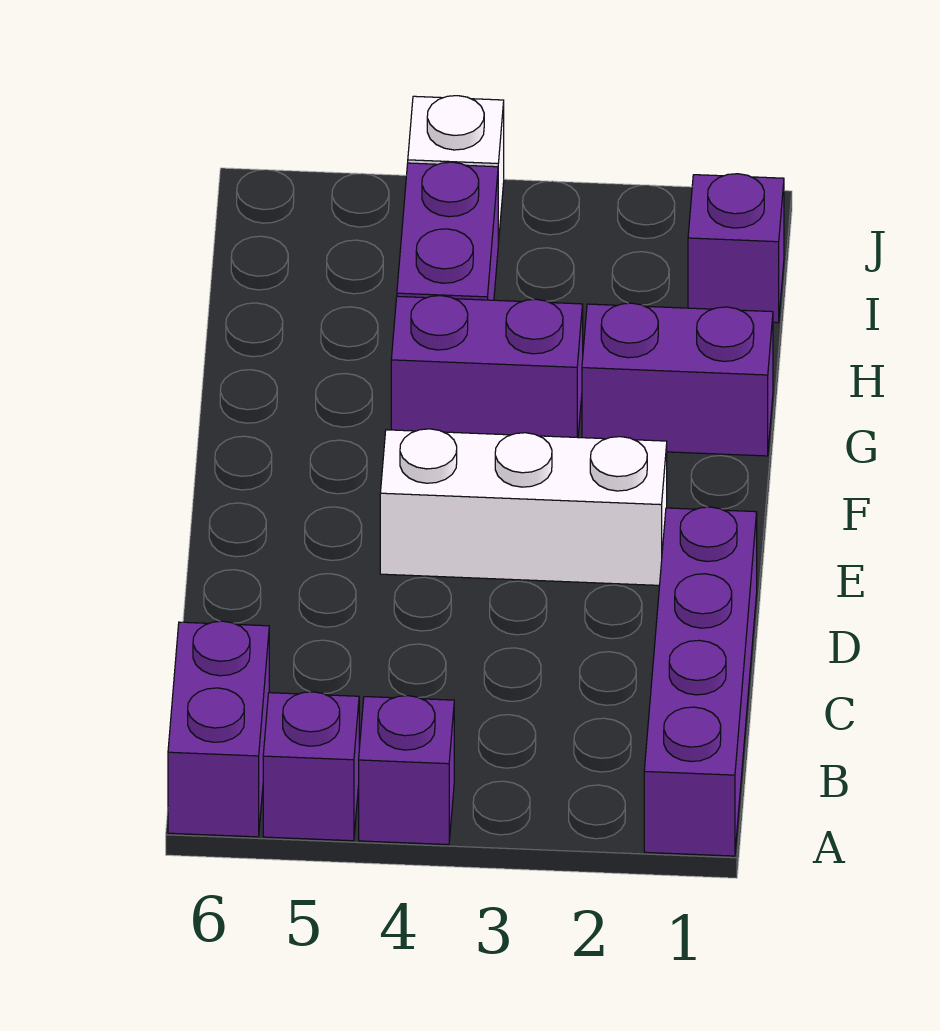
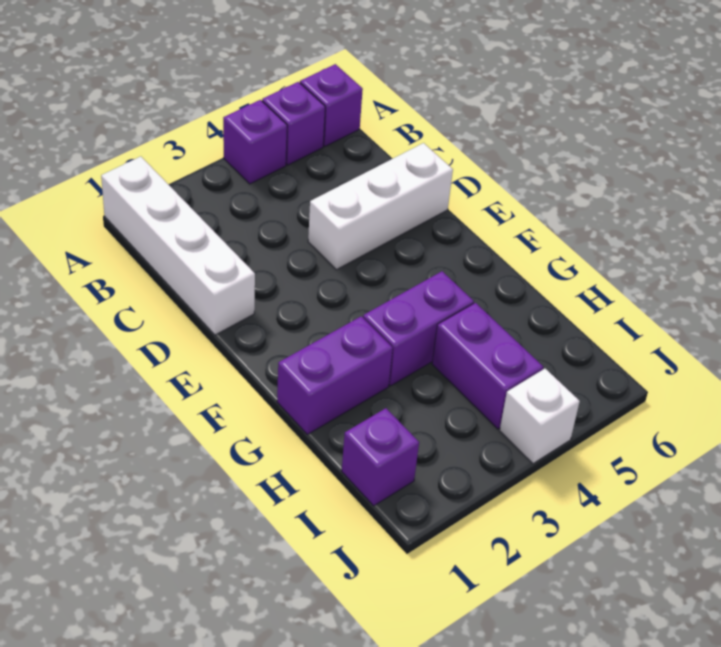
purple brick A1:D1 level 1 -> white brick A1:D1 level 1
purple brick A6:B6 level 1 -> purple brick A6 level 1
white brick E2:E4 level 1 -> white brick D4:D6 level 1

